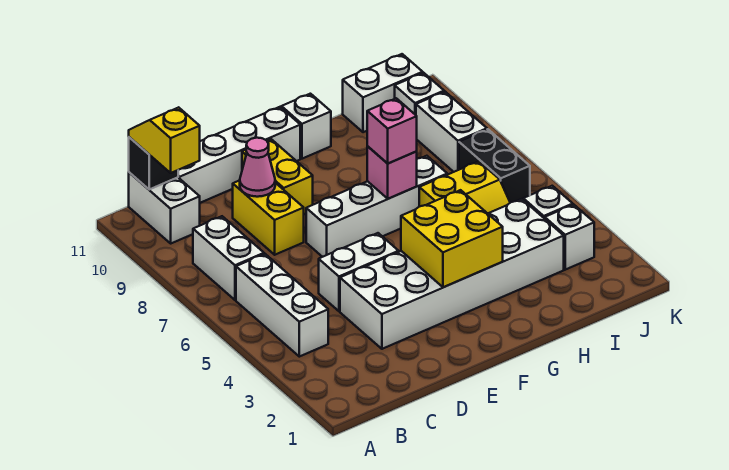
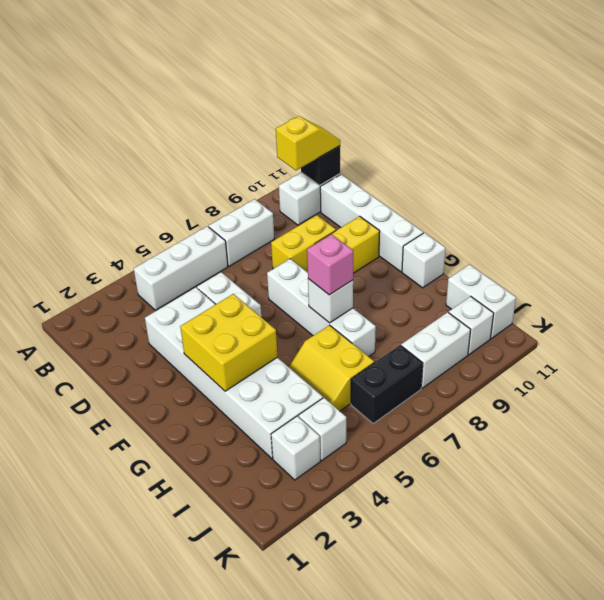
pink cone D9 level 2 -> none
pink brick G7 level 2 -> white brick G7 level 2

